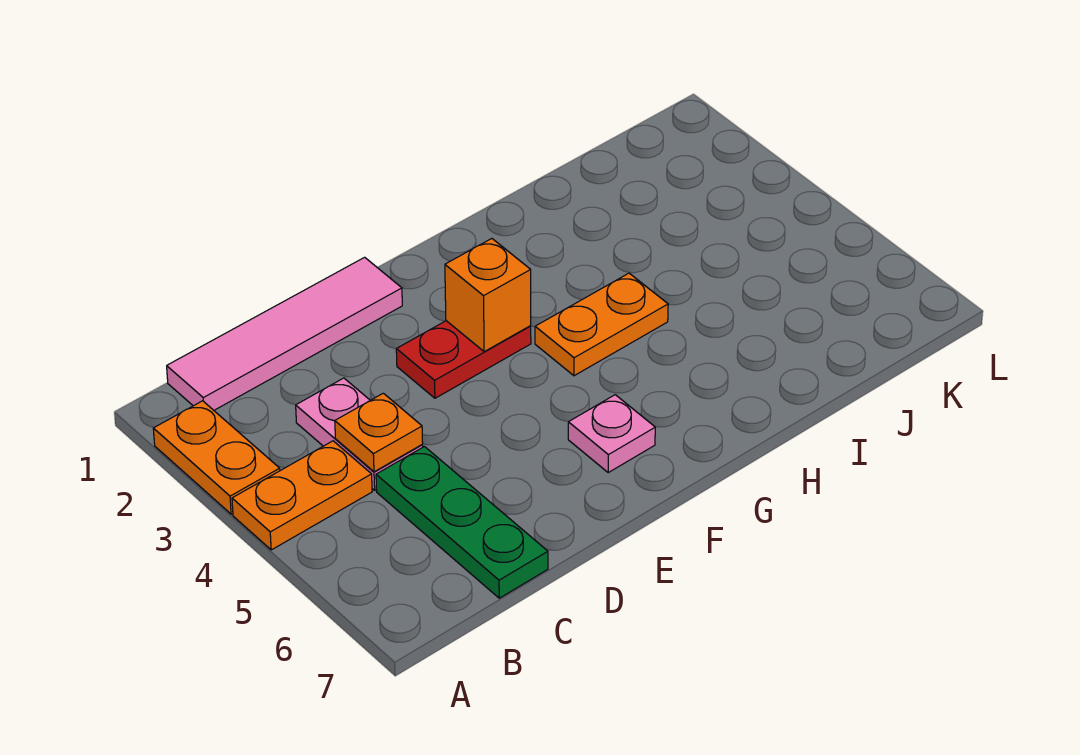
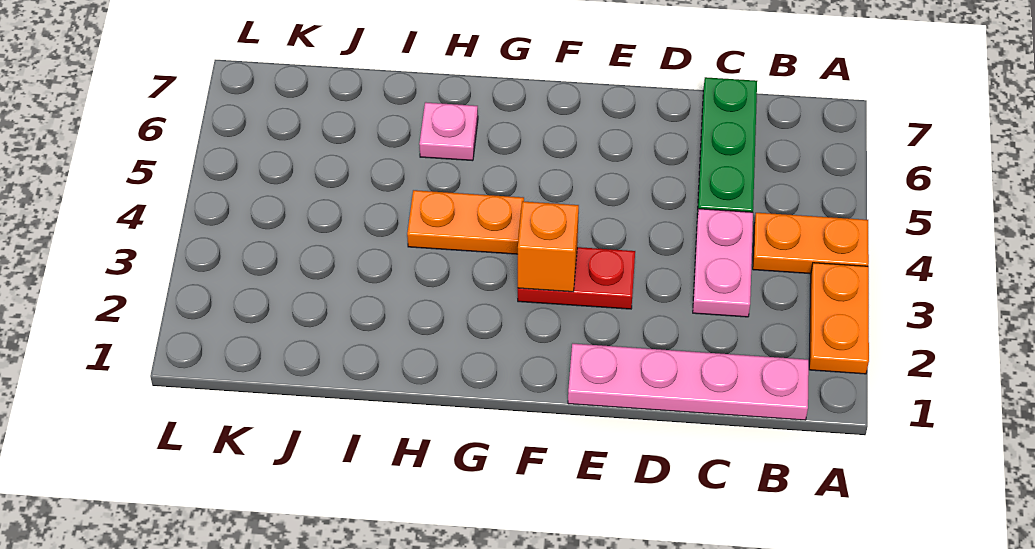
pink tile B1:E1 level 1 -> pink plate B1:E1 level 1
orange plate C4 level 2 -> none
pink plate F6 level 1 -> pink plate H6 level 1

